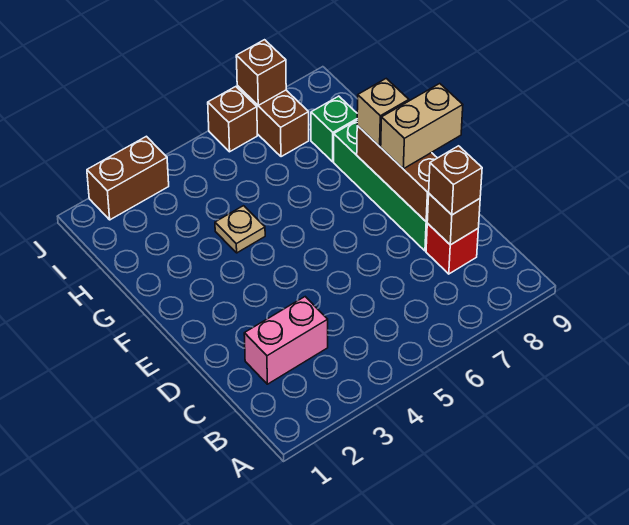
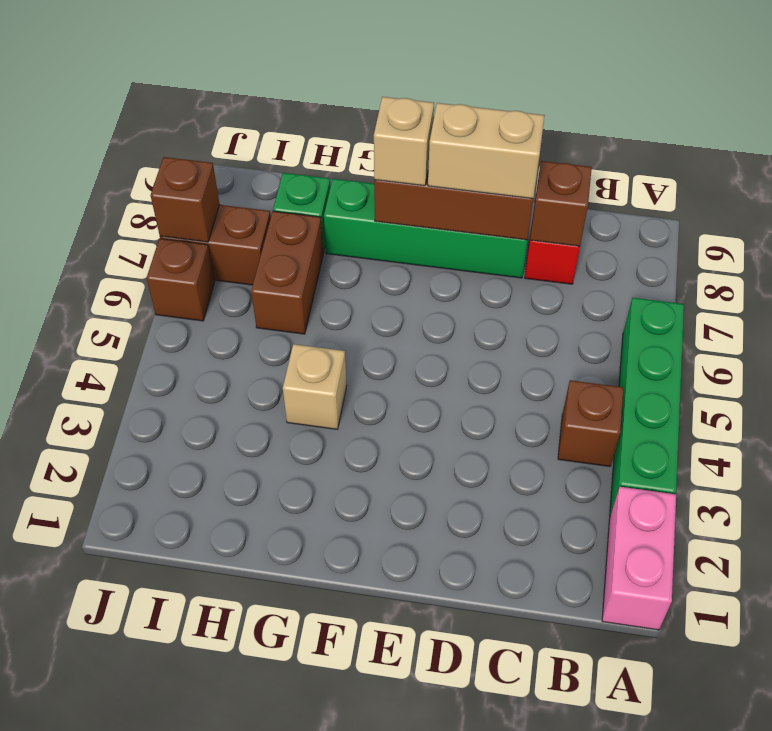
none -> green brick A3:A6 level 1
pink brick C2:C3 level 1 -> pink brick A1:A2 level 1
brown brick C8 level 3 -> brown brick B4 level 1
tan brick E8:E9 level 3 -> tan brick D8:E8 level 3
tan plate G4 level 1 -> tan brick G4 level 1
brown brick J2:J3 level 1 -> brown brick H6:H7 level 1

